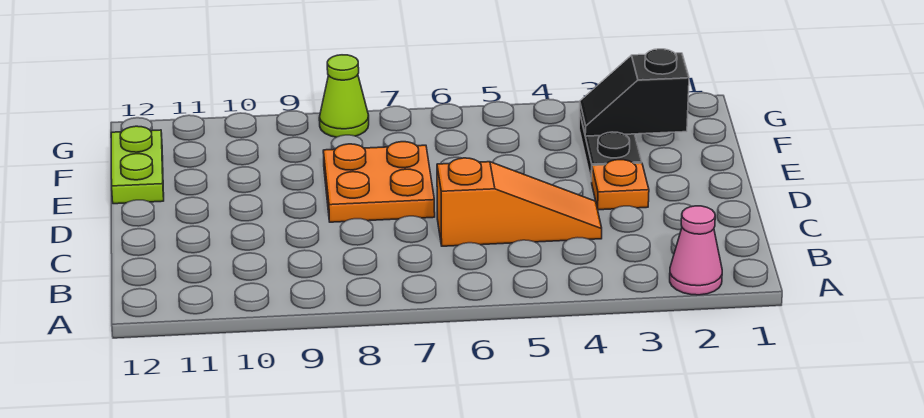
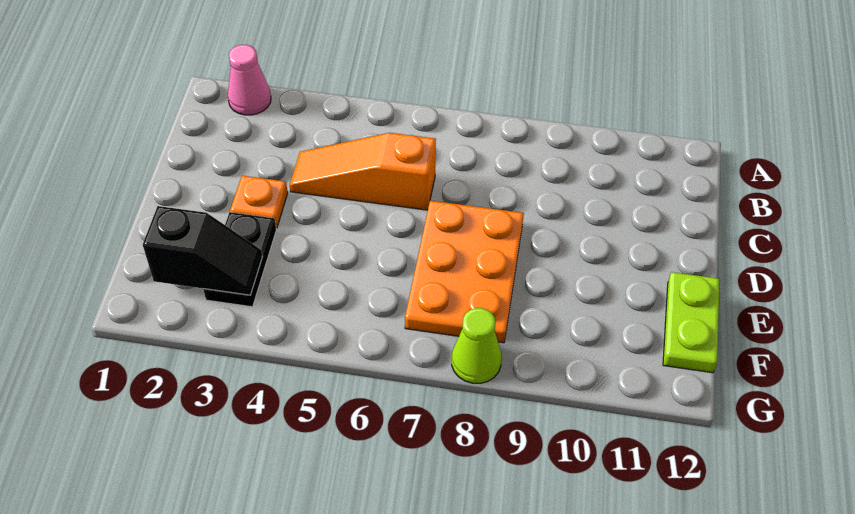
orange plate D7:E8 level 1 -> orange plate D7:F8 level 1

